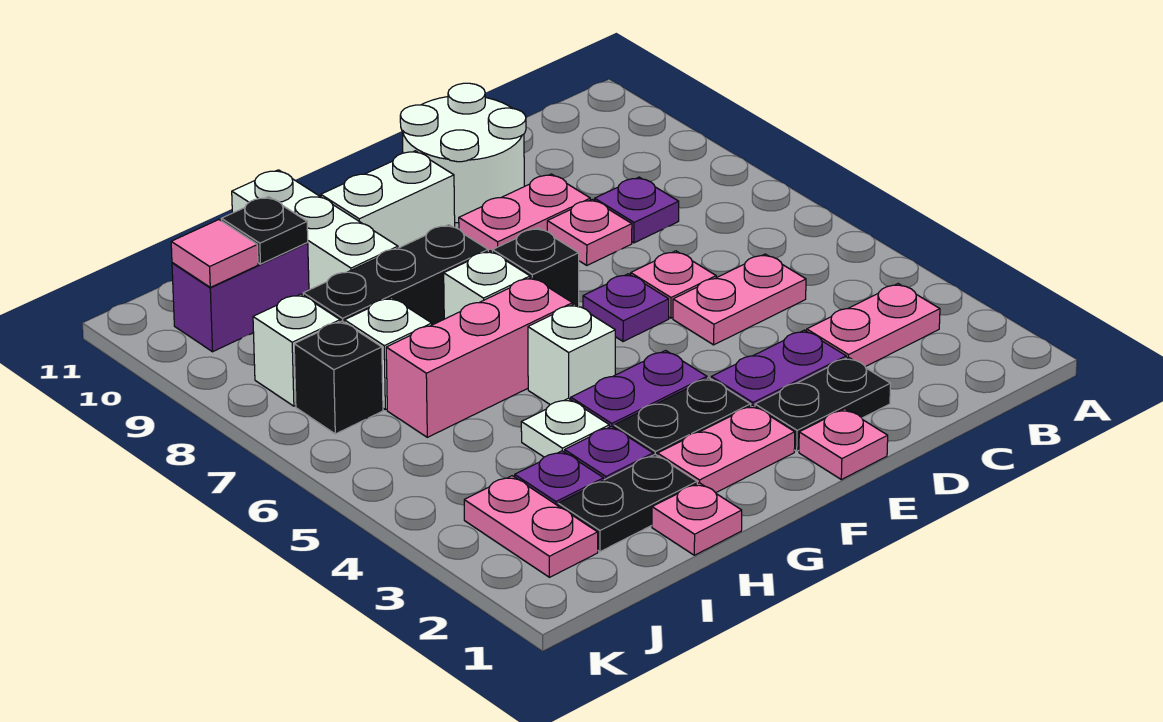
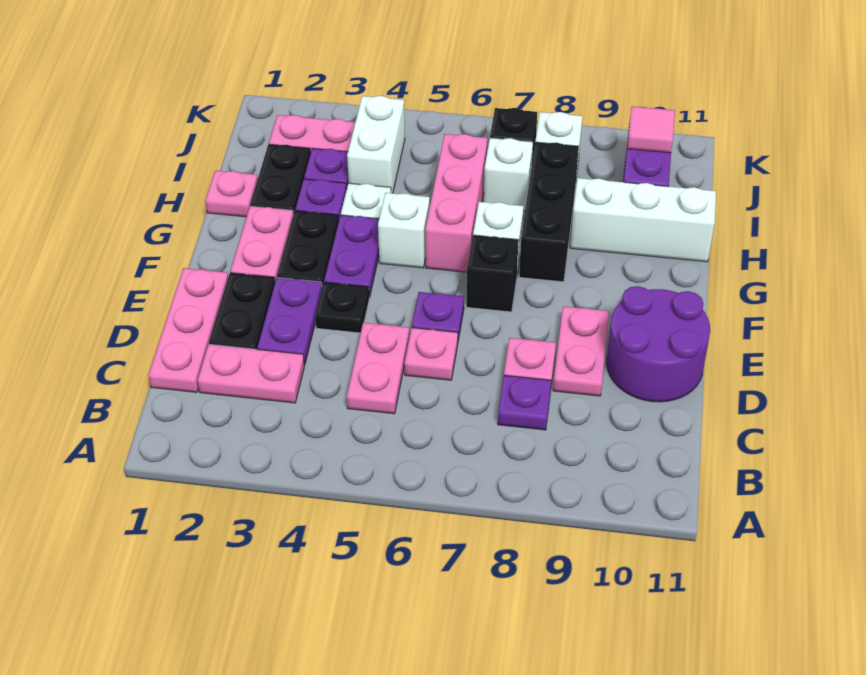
pink plate B3:C3 level 1 -> pink plate C2:C3 level 1
white round brick D10:E11 level 1 -> purple round brick D10:E11 level 1
pink plate E1 level 1 -> pink plate C1:E1 level 1
white brick F10:G10 level 1 -> white brick I4:J4 level 1
black plate I10 level 2 -> black plate E4 level 1

